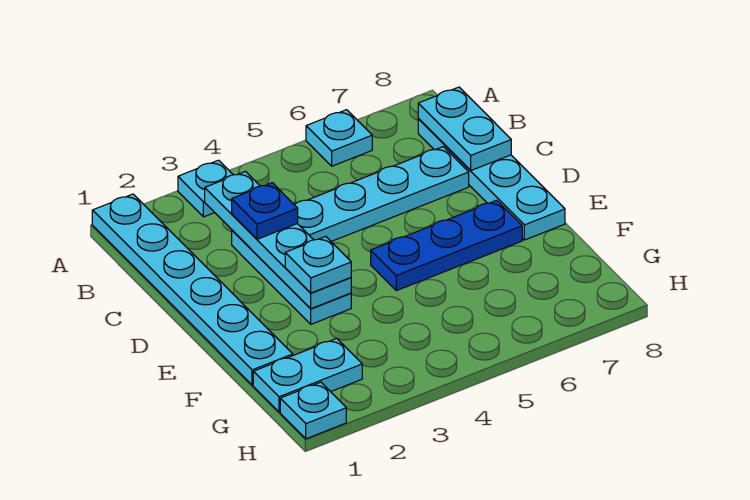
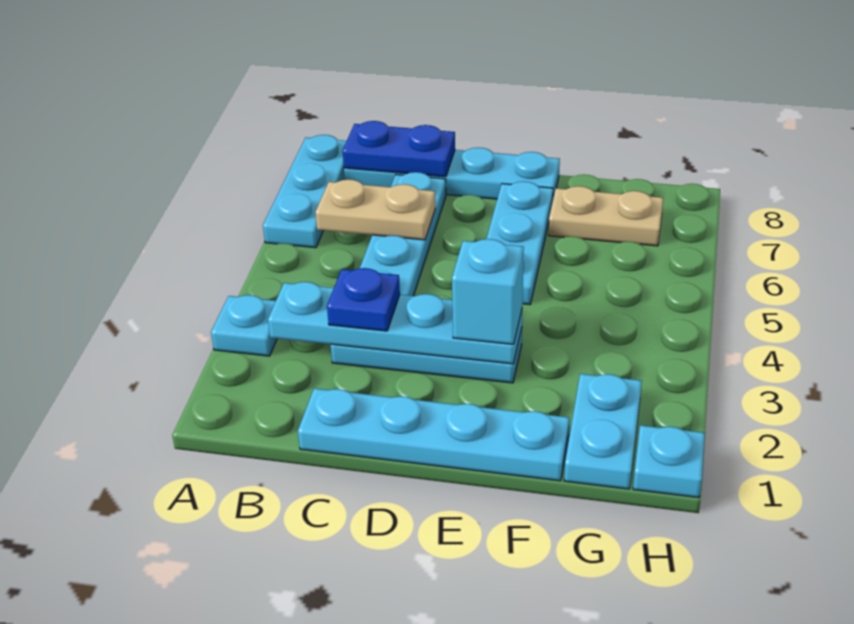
cyan plate A1:F1 level 1 -> cyan plate C1:F1 level 1
cyan plate A6 level 1 -> cyan plate A6:A8 level 1
none -> tan plate B6:C6 level 2
cyan plate B8:C8 level 2 -> blue plate B8:C8 level 2
cyan plate E3 level 3 -> cyan brick E3 level 3
blue plate E5:E7 level 1 -> cyan plate E5:E7 level 1
none -> tan plate F7:G7 level 1

